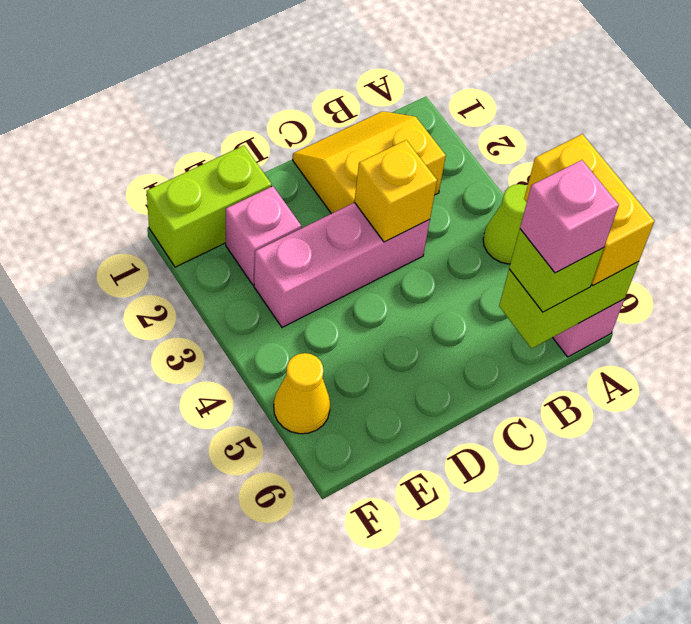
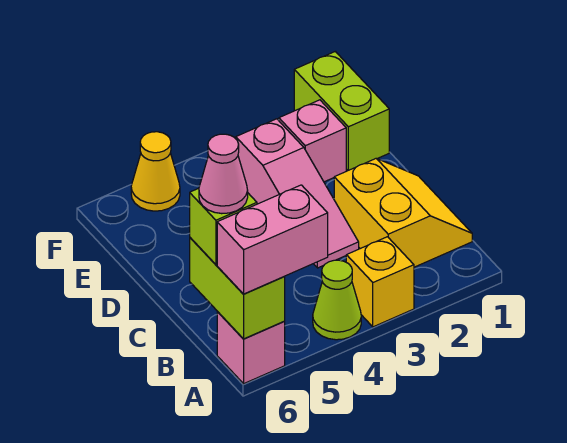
yellow brick A5:A6 level 3 -> pink brick A5:A6 level 3
pink brick B6 level 4 -> pink cone B6 level 4
pink brick C3:E3 level 1 -> pink slope C3:E3 level 1 top E
yellow brick C3 level 2 -> yellow brick A3 level 1

